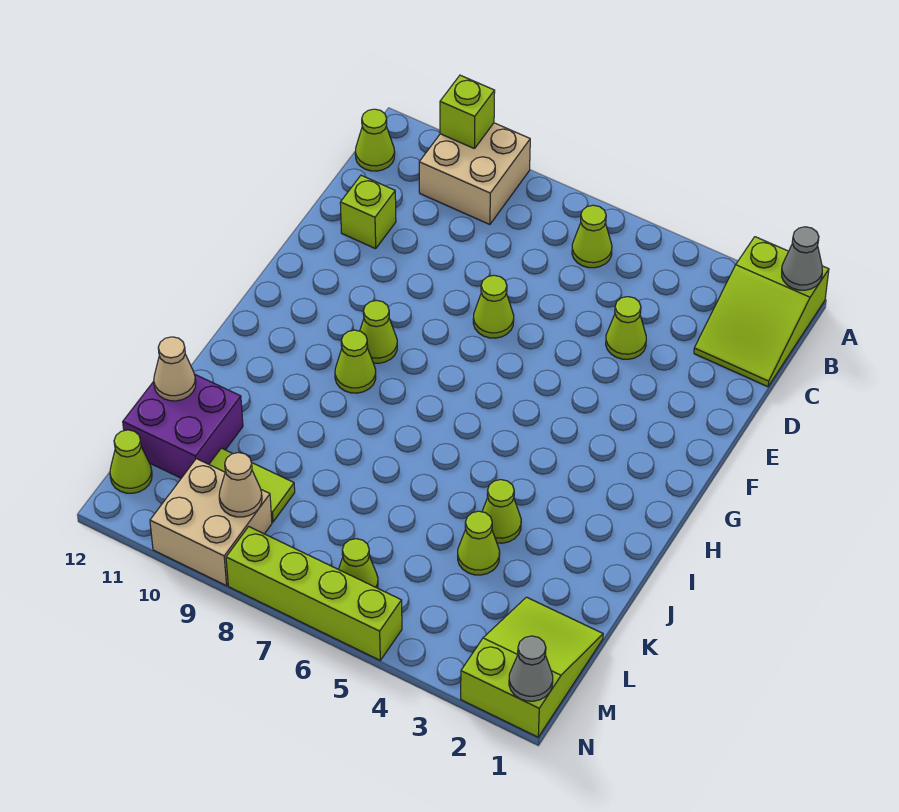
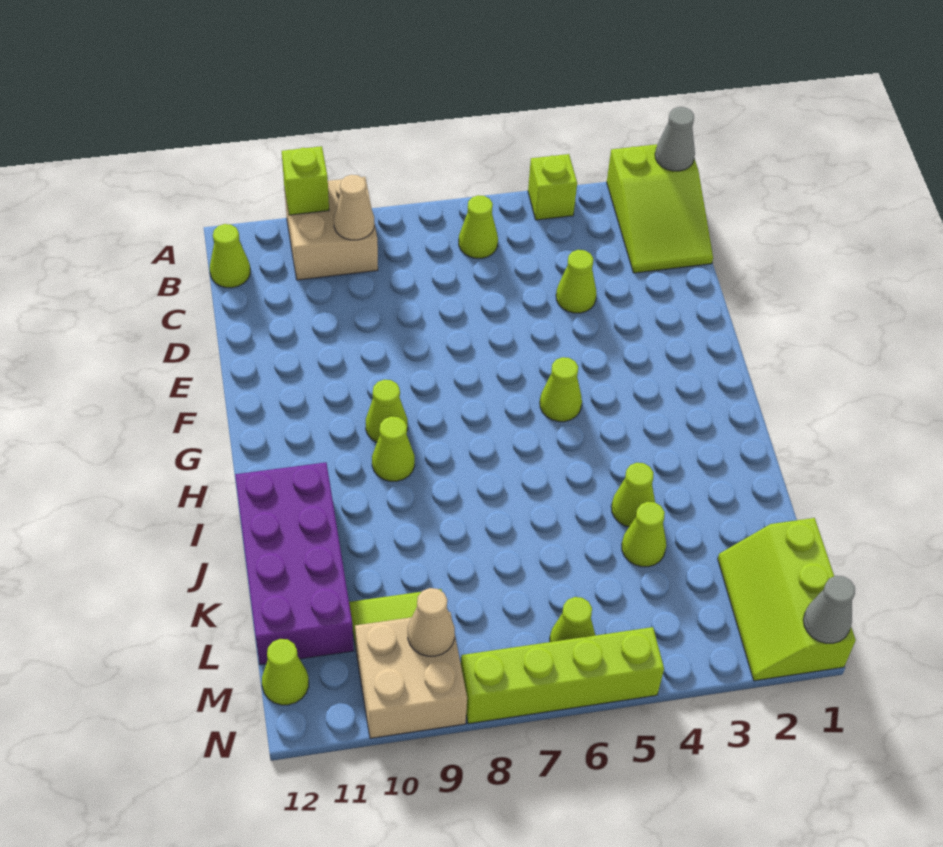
lime brick D11 level 1 -> lime brick A4 level 1
lime cone E7 level 1 -> lime cone G5 level 1
purple brick K11:L12 level 1 -> purple brick I11:L12 level 1
tan cone K12 level 2 -> tan cone B9 level 2
lime slope L1:N2 level 1 top N -> lime slope L1:N2 level 1 top 1

